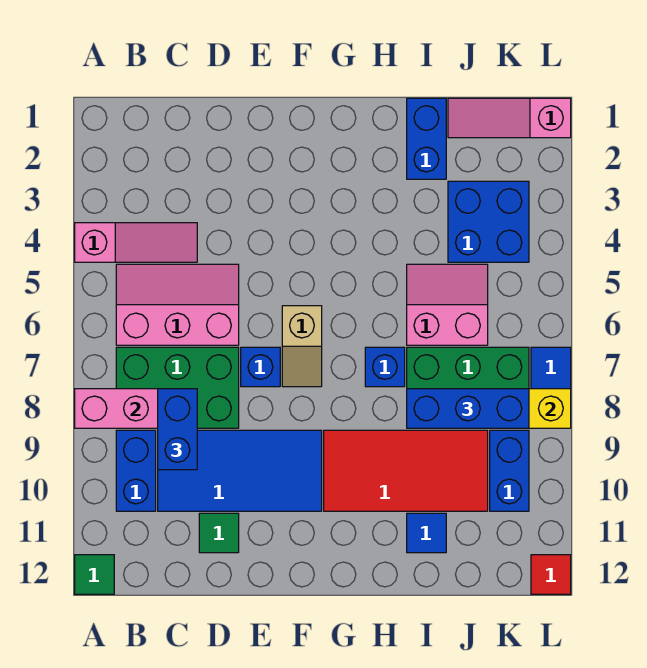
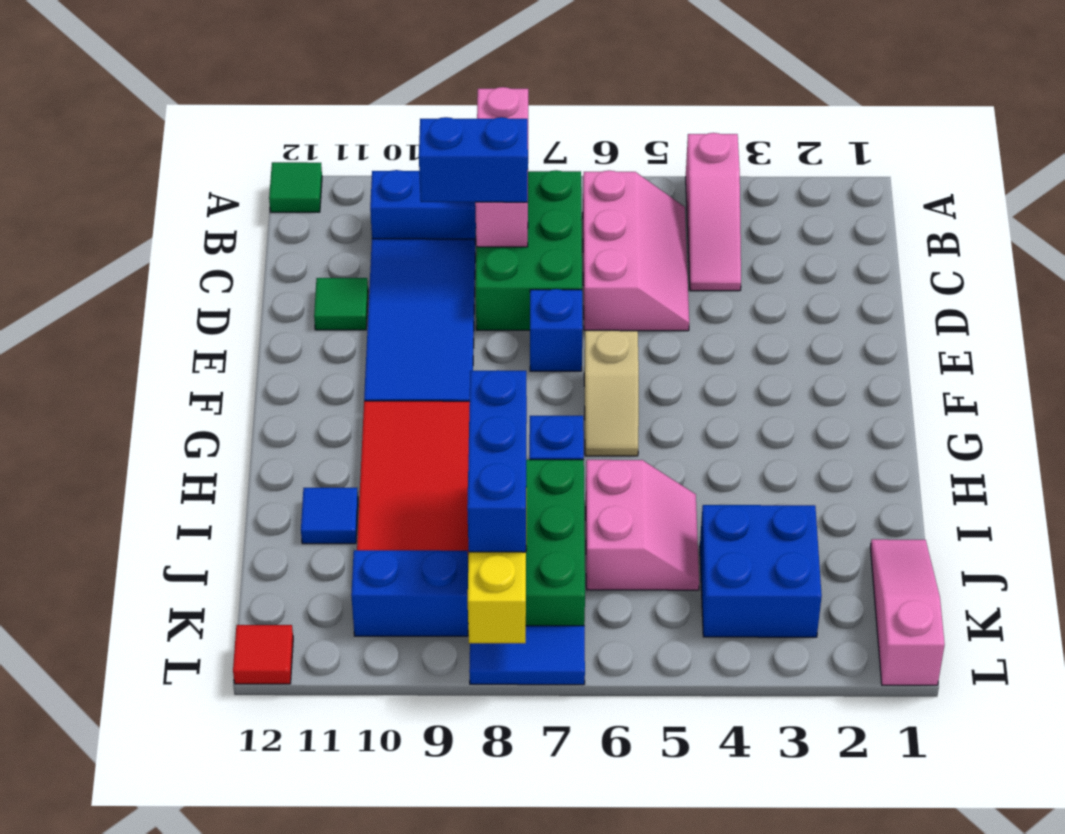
tan slope F6:F7 level 1 top 6 -> tan slope F6:G6 level 1 top F
blue brick I1:I2 level 1 -> none

